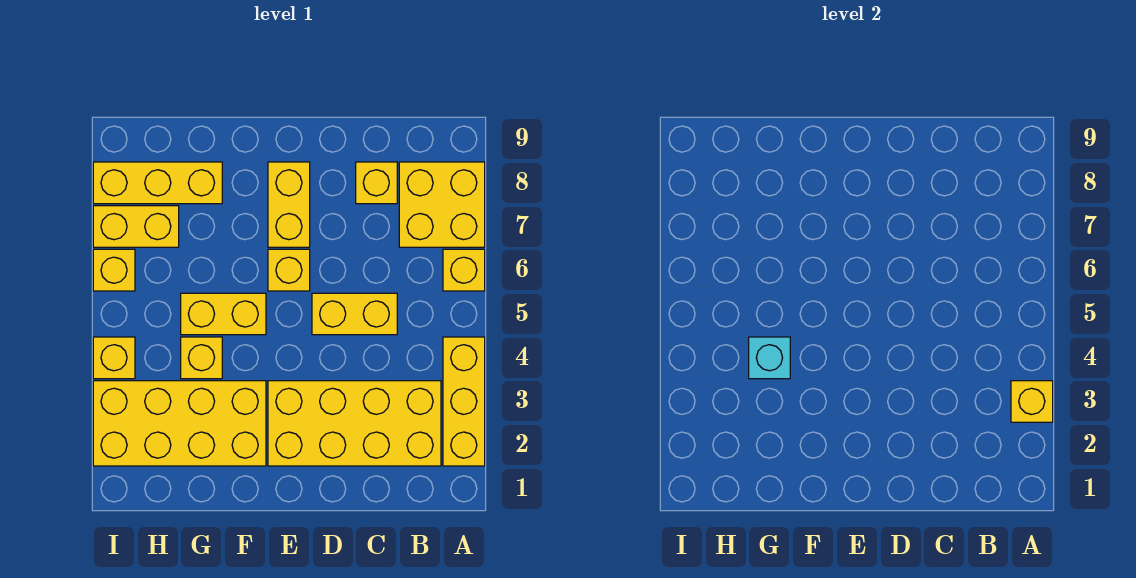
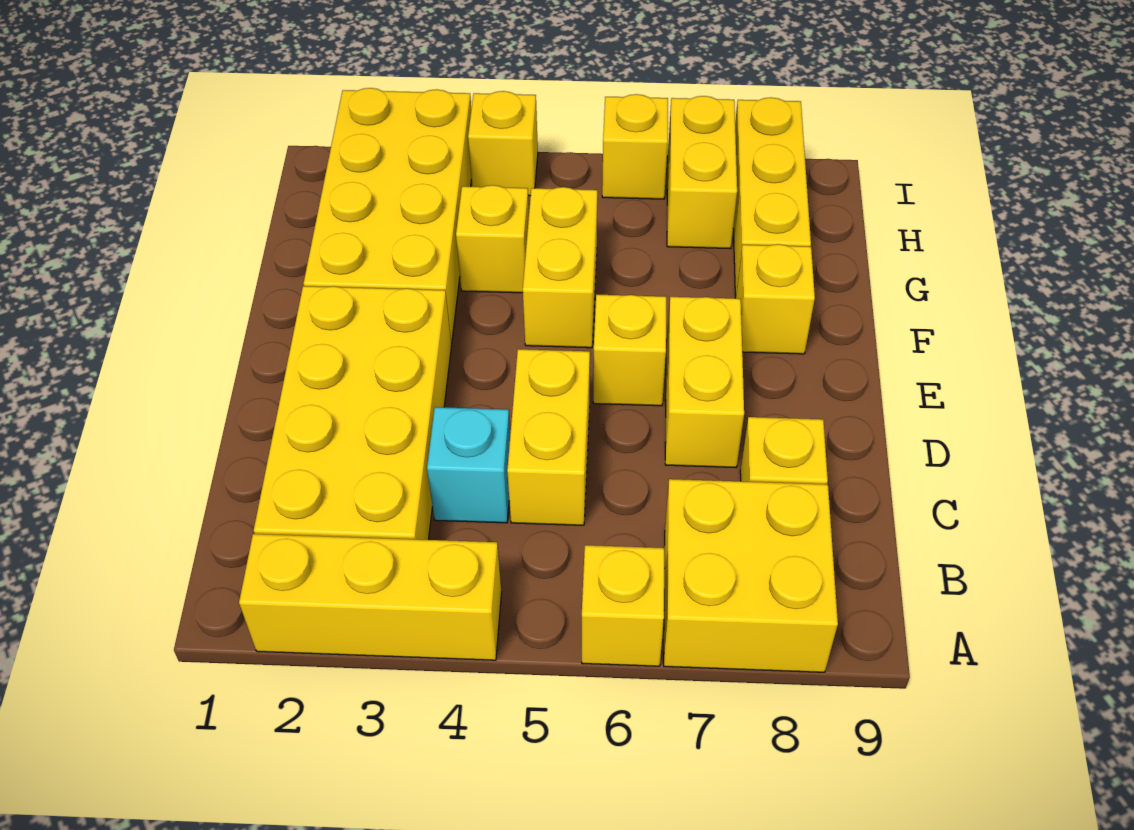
yellow brick A3 level 2 -> yellow brick F8 level 1
yellow brick E7:E8 level 1 -> yellow brick D7:E7 level 1
cyan brick G4 level 2 -> cyan brick C4 level 1

